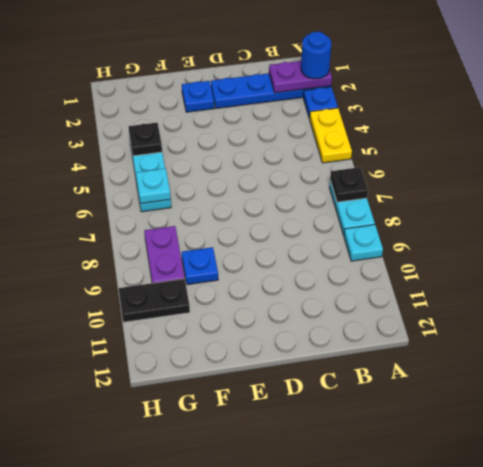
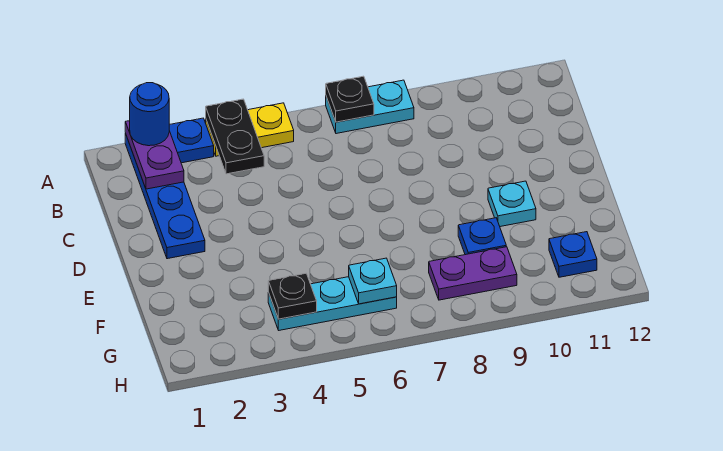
cyan plate A9 level 1 -> cyan plate E10 level 1
blue plate E2 level 1 -> blue plate G11 level 1
black plate G10:H10 level 1 -> black plate A4:B4 level 2

